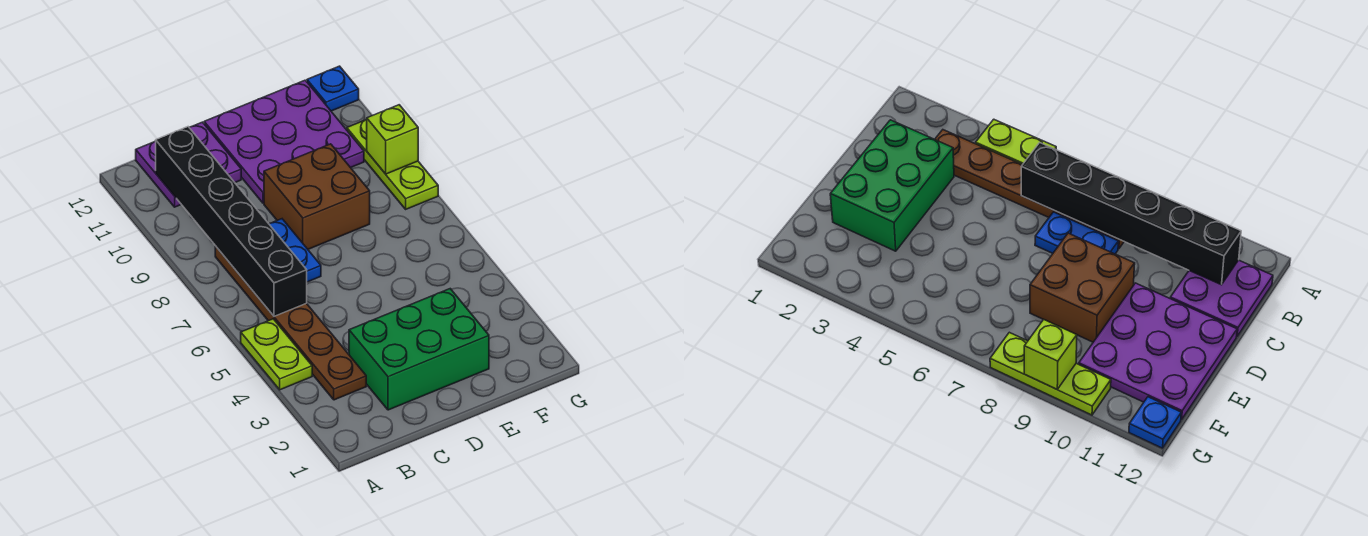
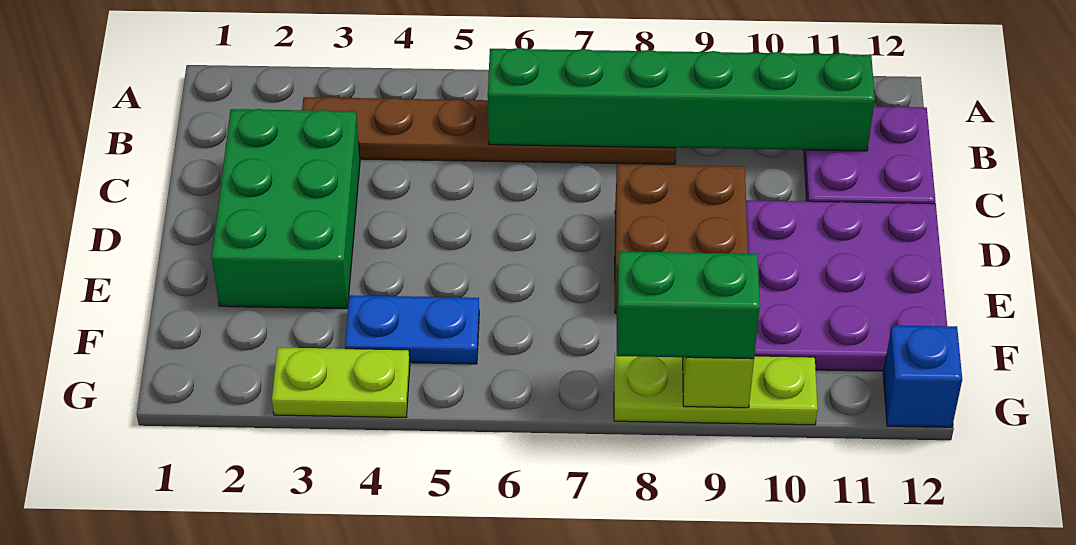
lime plate A4:A5 level 1 -> lime plate G3:G4 level 1
black brick B6:B11 level 2 -> green brick B6:B11 level 2
blue plate C7:C8 level 1 -> blue plate F4:F5 level 1
none -> green brick G8:G9 level 3
blue plate G12 level 1 -> blue brick G12 level 1

